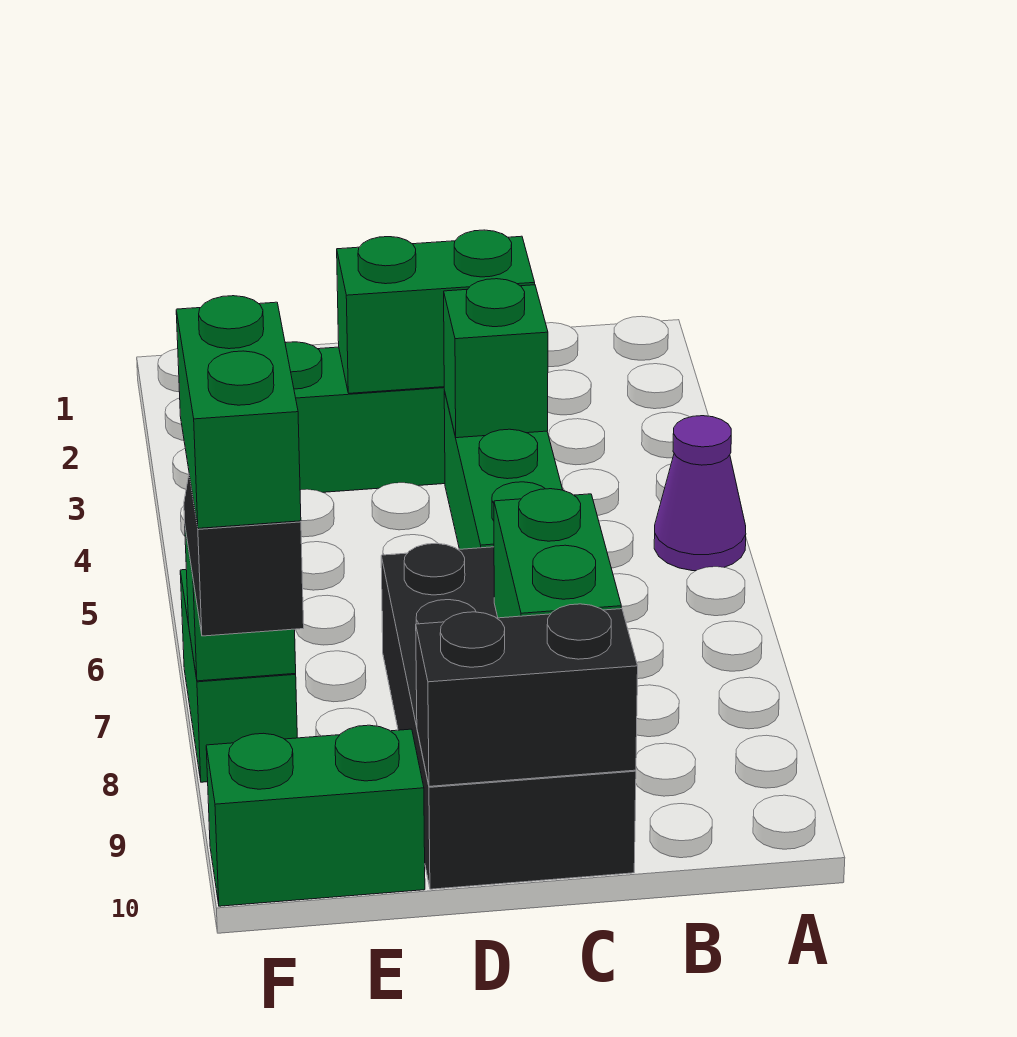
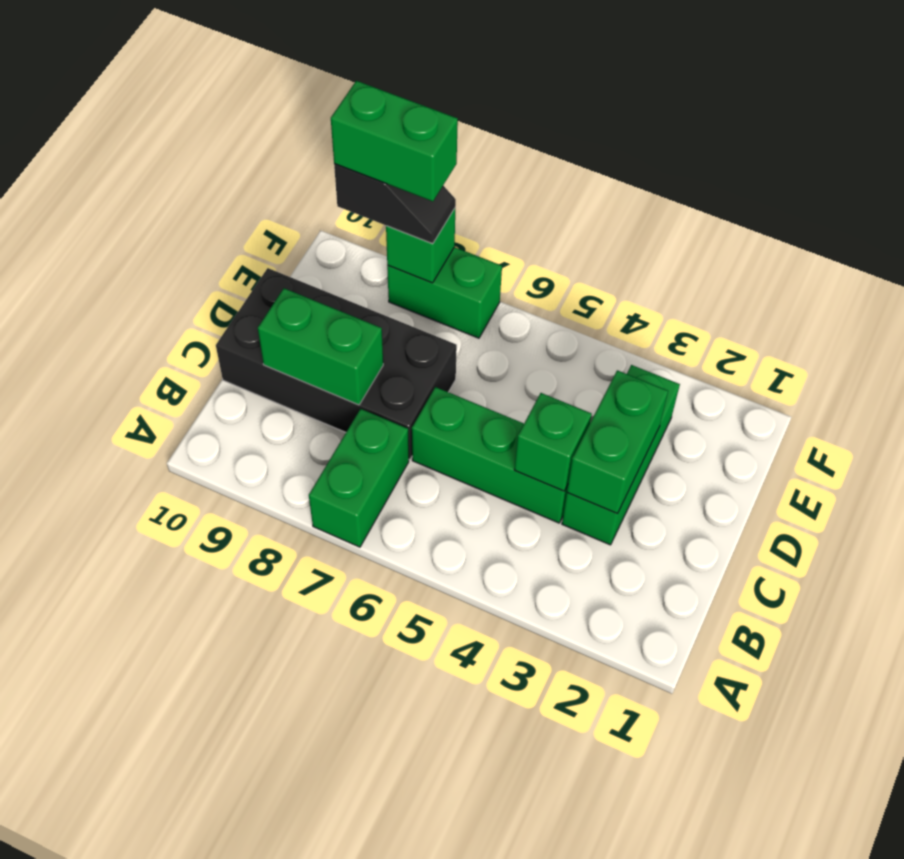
purple cone A5 level 1 -> none
black brick C10:D10 level 2 -> none
green brick E10:F10 level 1 -> green brick A7:B7 level 1

